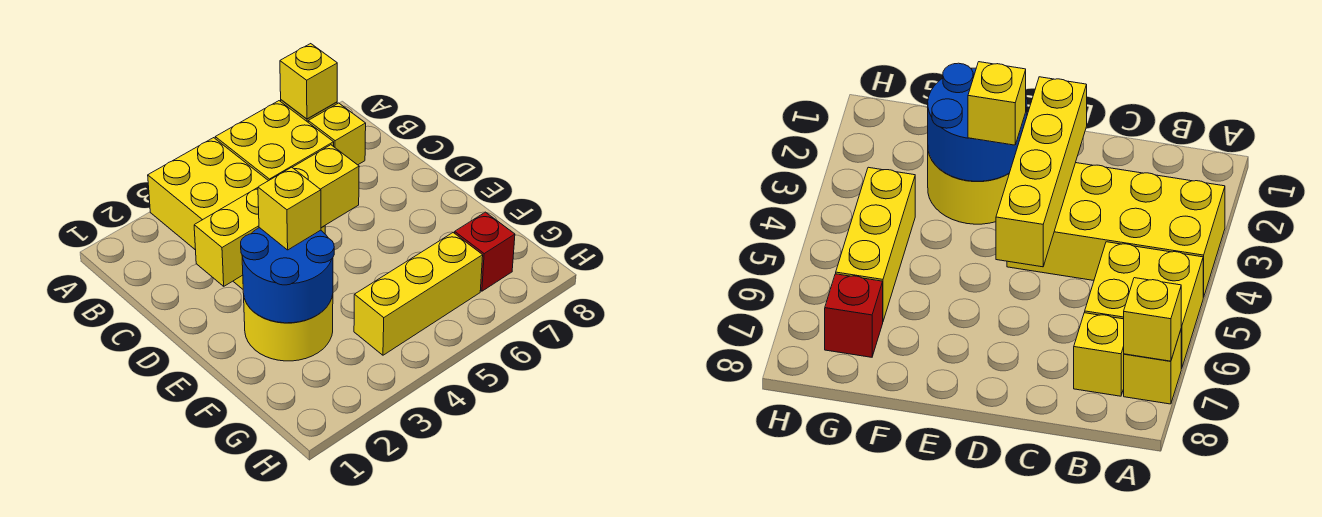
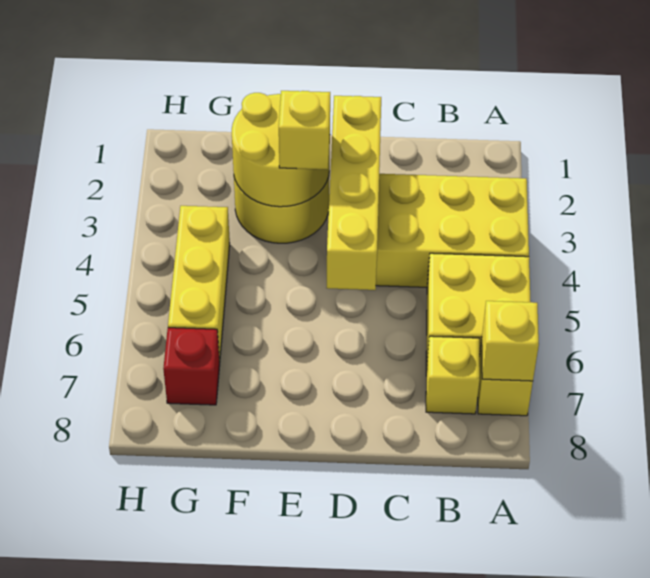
blue round brick E2:F3 level 2 -> yellow round brick E2:F3 level 2

